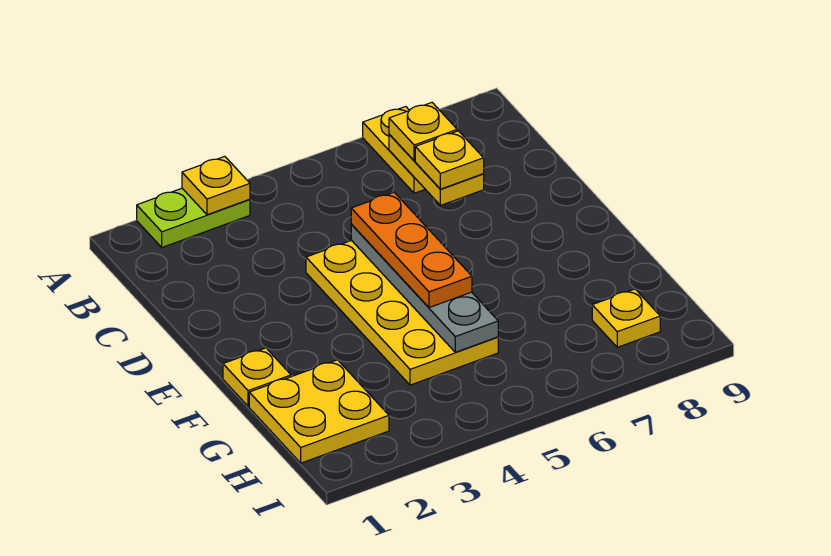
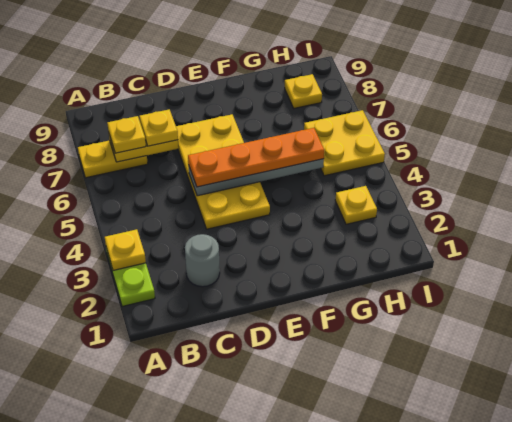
none -> grey round brick C2 level 1
yellow plate D4:G5 level 1 -> yellow plate D4:E7 level 1
orange plate D5:F5 level 3 -> orange plate D5:G5 level 3
yellow plate F1 level 1 -> yellow plate H3 level 1
yellow plate G1:H2 level 1 -> yellow plate H5:I6 level 1

